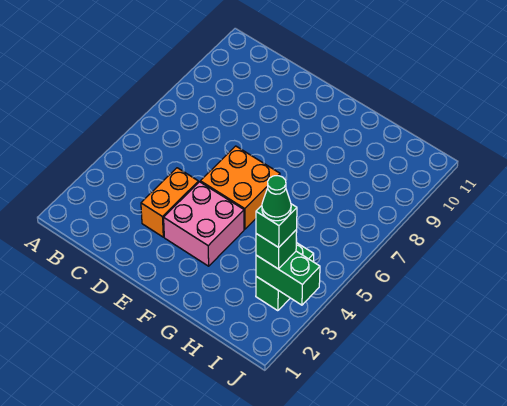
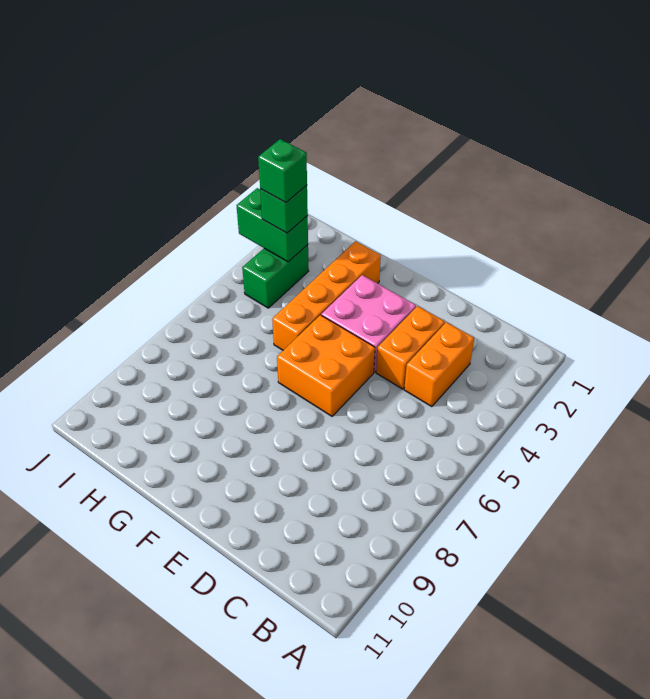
none -> orange brick C3:C4 level 1
none -> orange brick G2:G5 level 1
green cone I3 level 5 -> none

